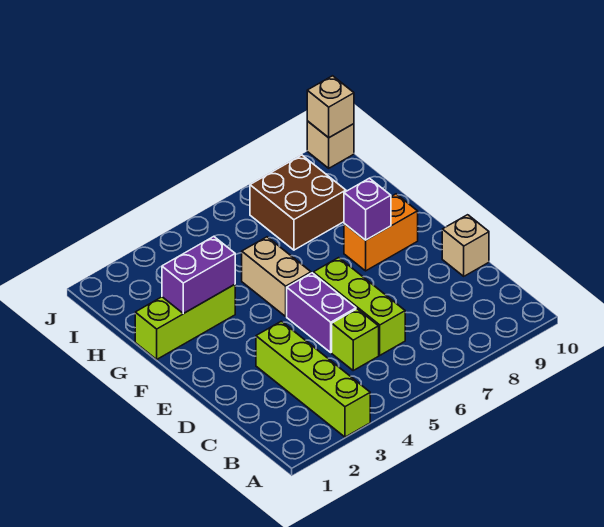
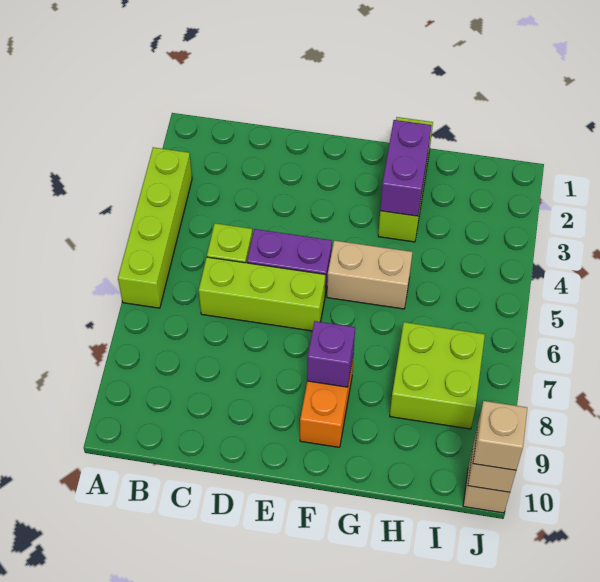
lime brick A3:D3 level 1 -> lime brick A3:A6 level 1
tan brick D10 level 1 -> tan brick J10 level 3
brown brick H7:I8 level 1 -> lime brick H7:I8 level 1

